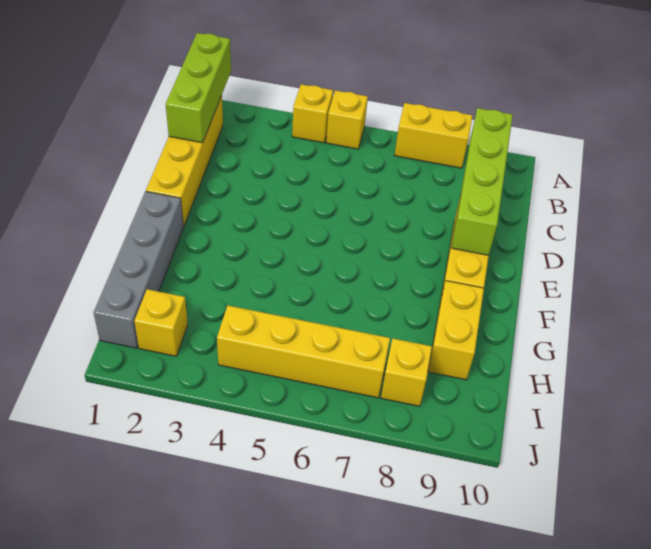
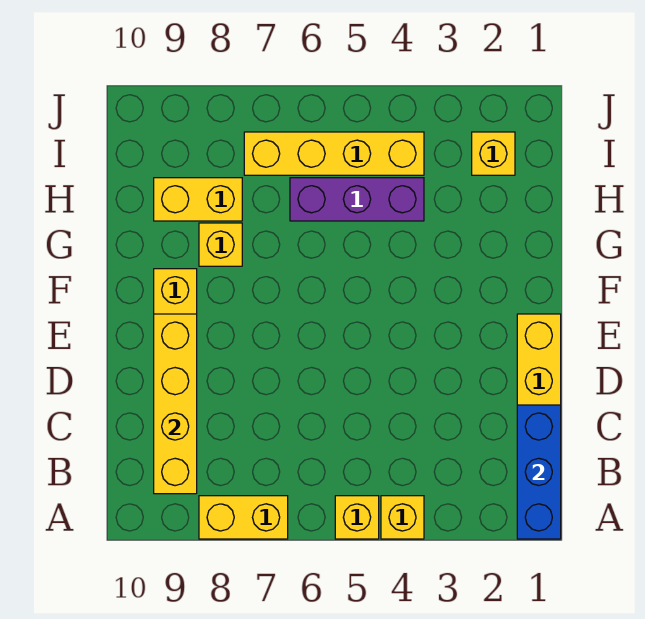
lime brick A1:C1 level 2 -> blue brick A1:C1 level 2
lime brick B9:E9 level 2 -> yellow brick B9:E9 level 2
grey brick F1:I1 level 1 -> none
yellow brick G9:H9 level 1 -> yellow brick H8:H9 level 1
none -> purple brick H4:H6 level 1
yellow brick I8 level 1 -> yellow brick G8 level 1

